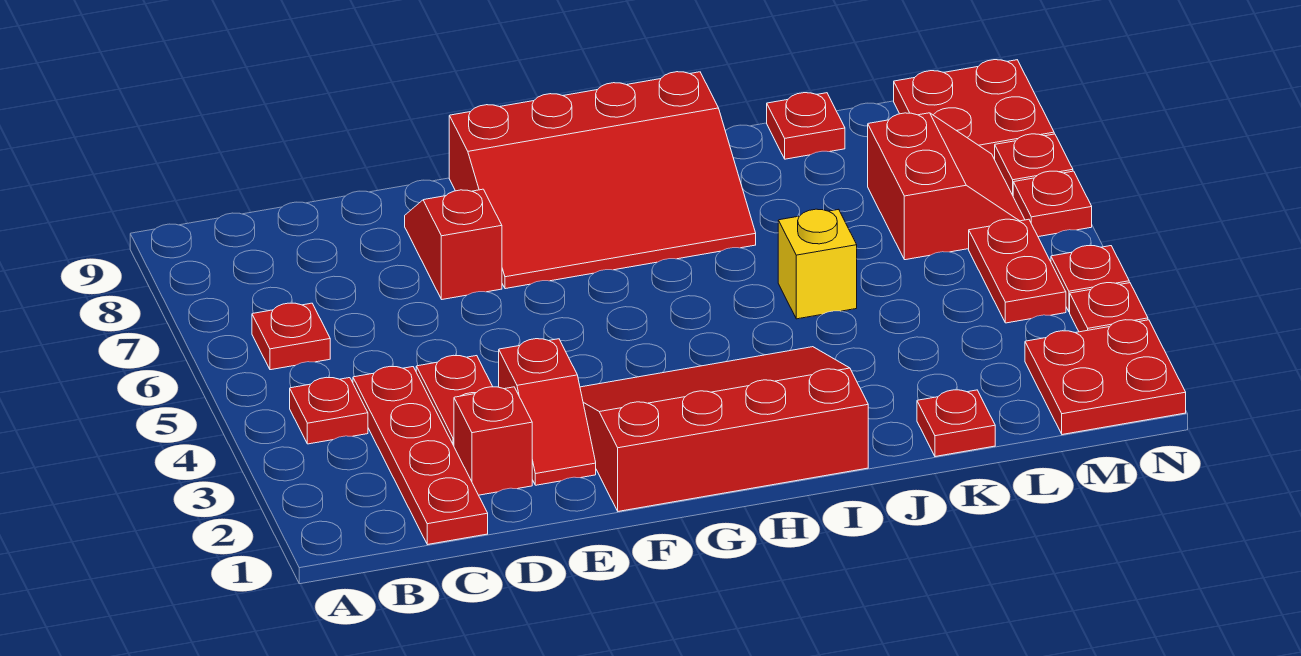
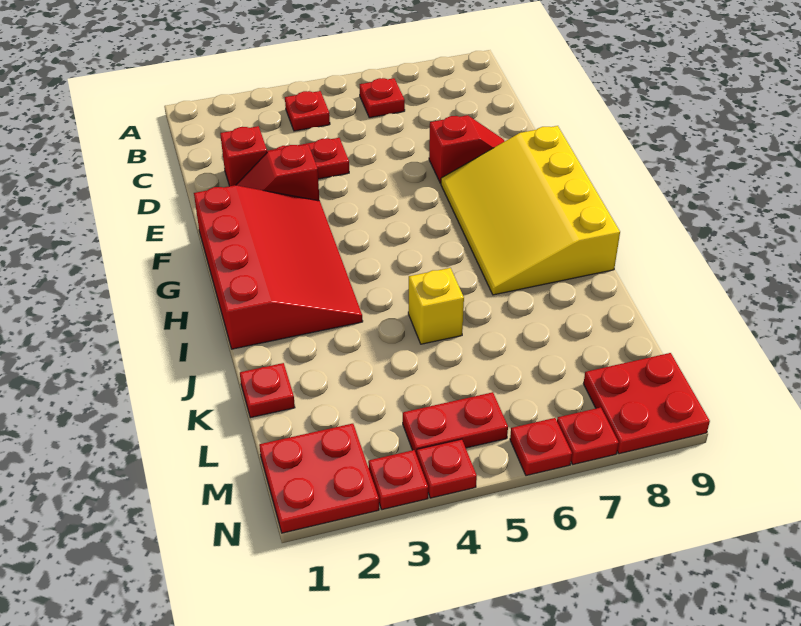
red plate C1:C4 level 1 -> none
red slope F7:I9 level 1 top 9 -> yellow slope F7:I9 level 1 top 9
red plate K9 level 1 -> none
red slope L6:M7 level 1 top L -> none

